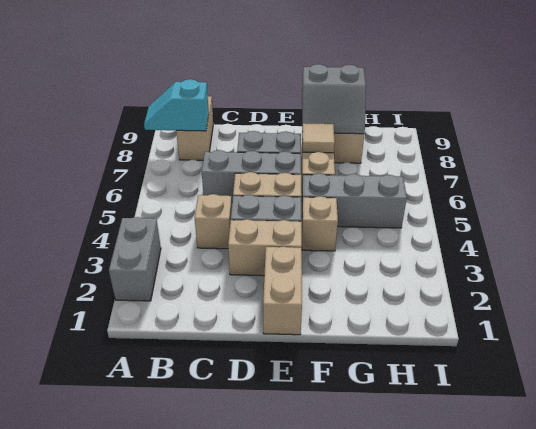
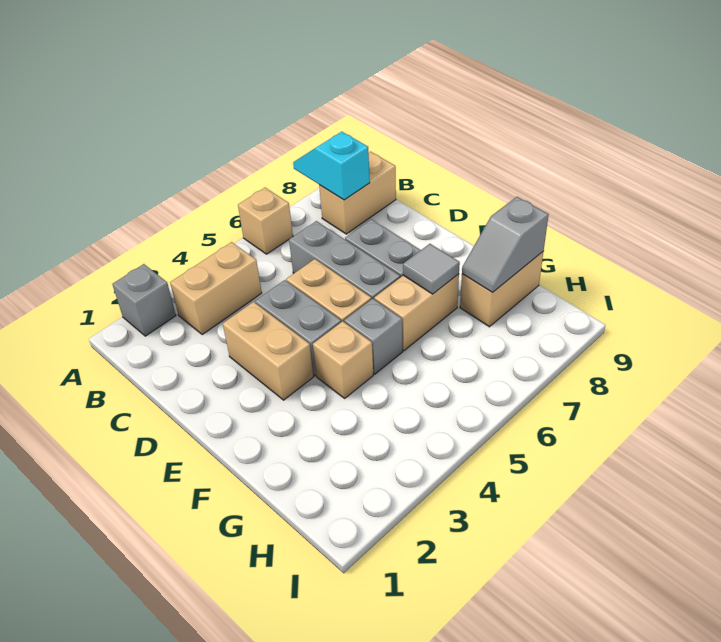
grey brick A2:A3 level 1 -> grey brick A2 level 1
tan brick C4 level 1 -> tan brick A6 level 1
tan brick E1:E2 level 1 -> tan brick B3:B4 level 1
grey brick F5:H5 level 1 -> grey brick F5 level 1
tan tile F7 level 2 -> grey tile F7 level 2
grey slope F8:G9 level 2 top 9 -> grey slope G8:G9 level 2 top 9

